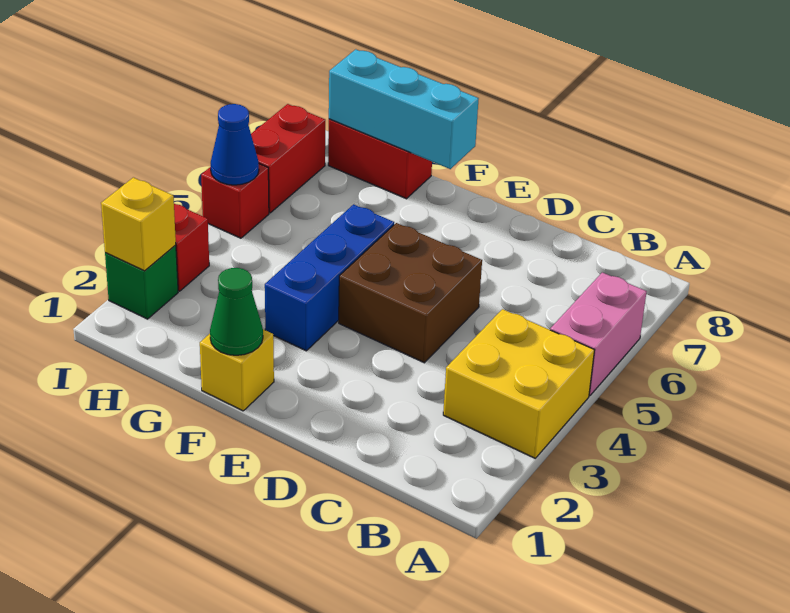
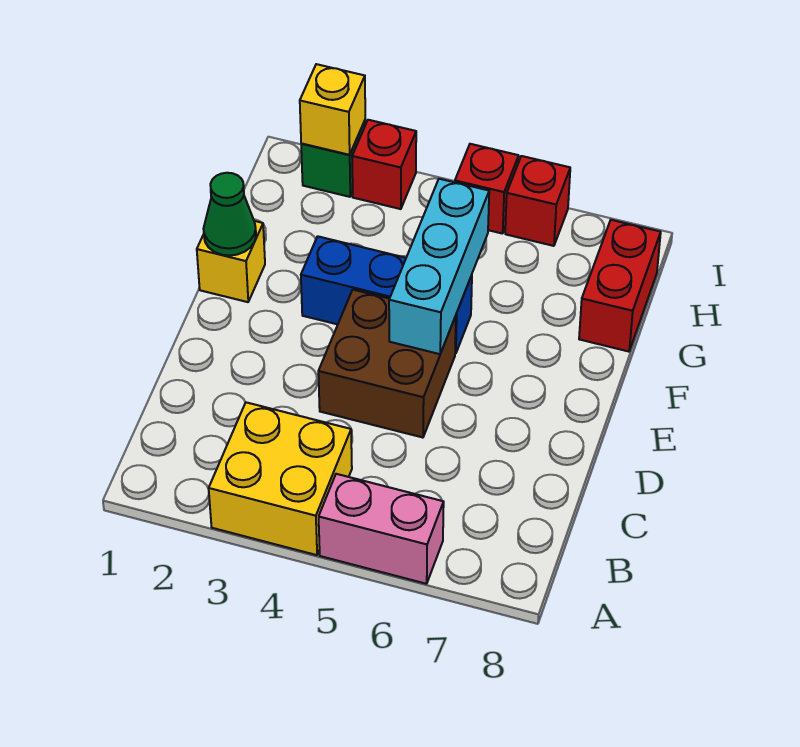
cyan brick F8:H8 level 2 -> cyan brick E5:G5 level 2
blue cone I5 level 2 -> none
red brick I6:I7 level 1 -> red brick I6 level 1

